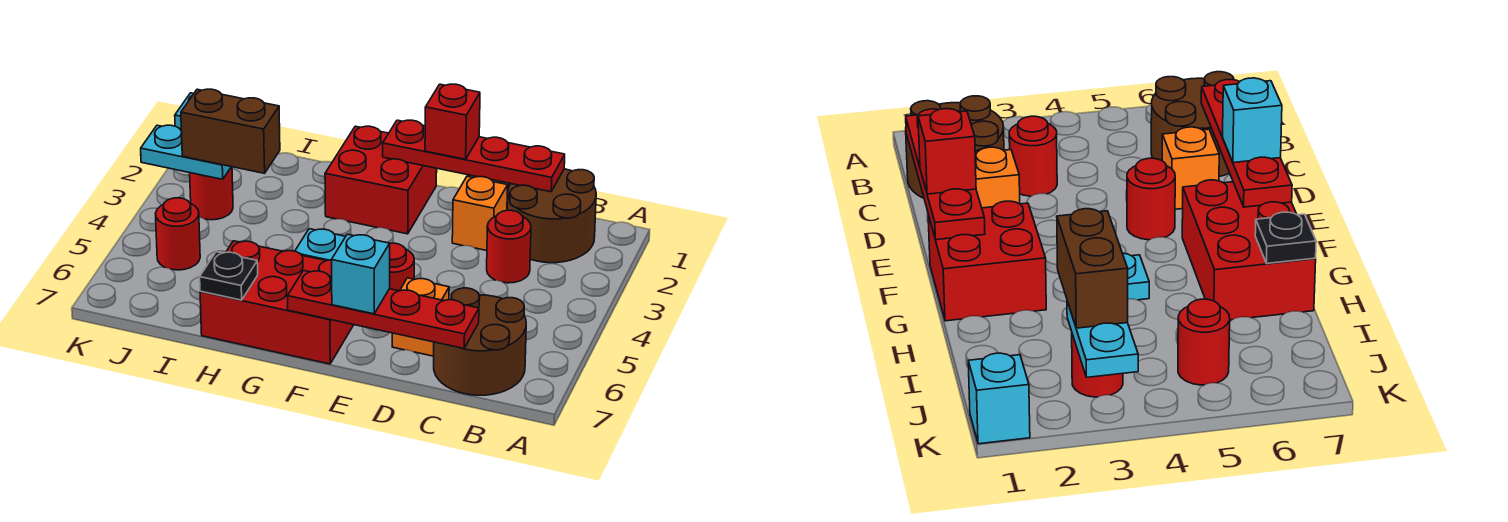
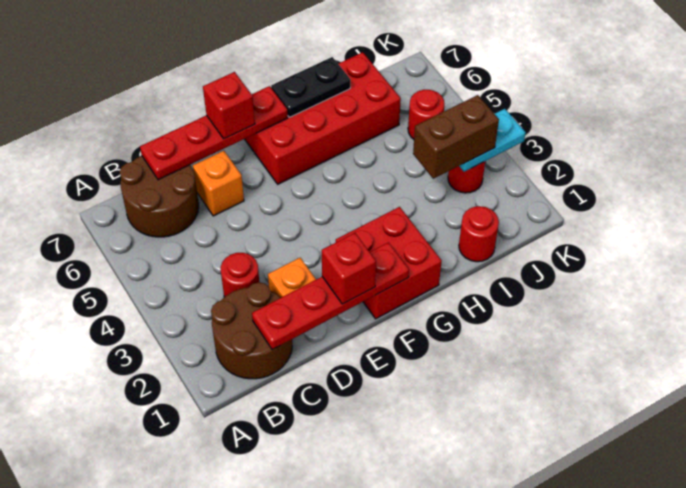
red round brick E5 level 1 -> red round brick I1 level 1
cyan brick E7 level 3 -> red brick E7 level 3
red brick F6:H7 level 1 -> red brick F6:I7 level 1
cyan plate G4 level 1 -> none
black plate H7 level 2 -> black plate G7:H7 level 2
cyan brick K1 level 1 -> none

